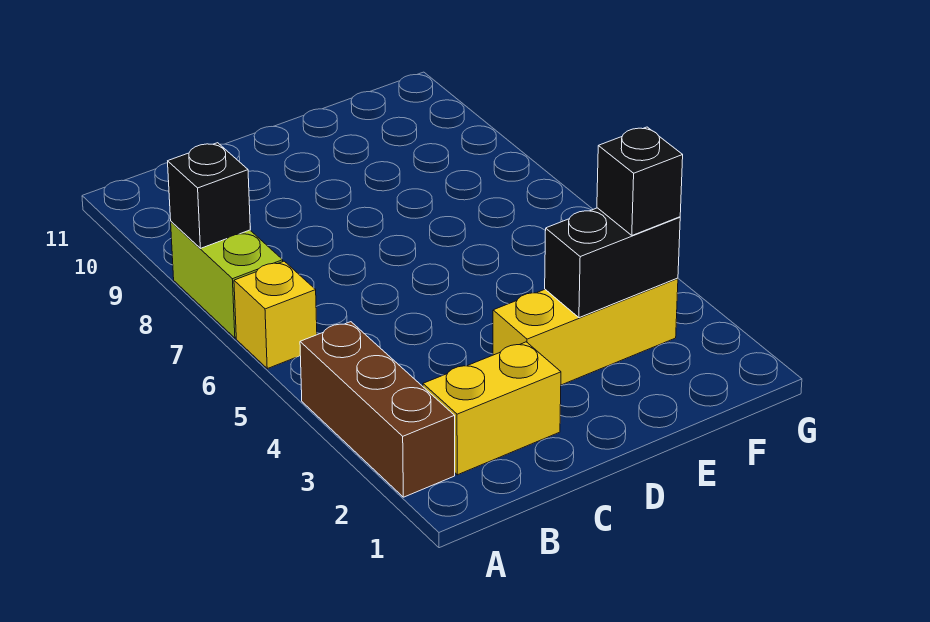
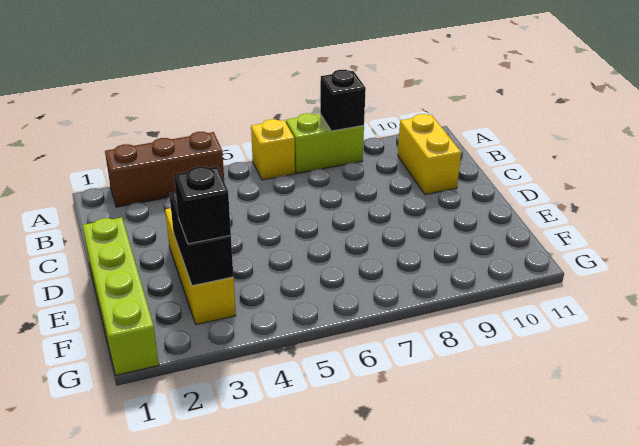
yellow brick B2:C2 level 1 -> yellow brick B10:C10 level 1
none -> lime brick D1:G1 level 1

